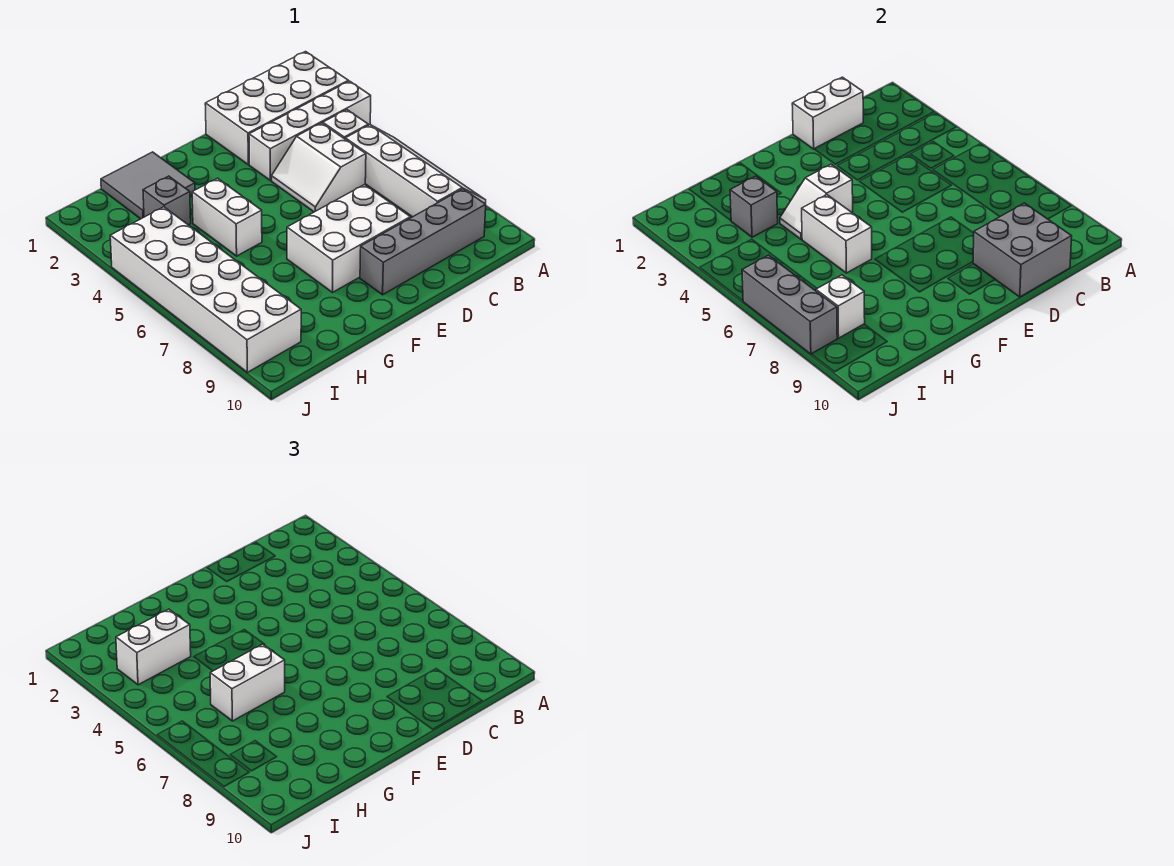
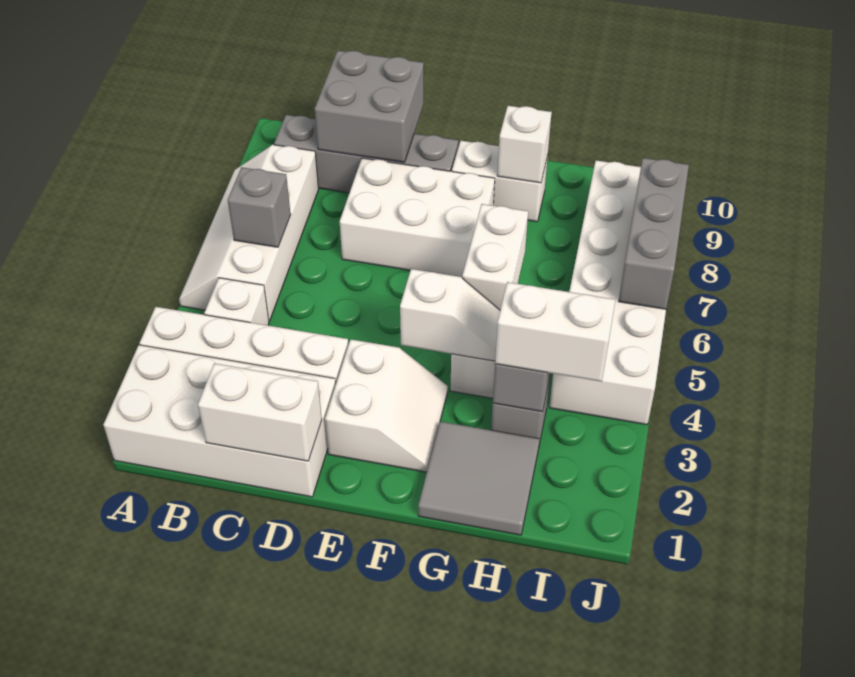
none -> grey brick B6 level 2
white slope C4:D5 level 1 top C -> white slope E2:F3 level 1 top E
white brick G6:H6 level 3 -> white brick F9:G9 level 1
white brick I8 level 2 -> white brick G9 level 2

